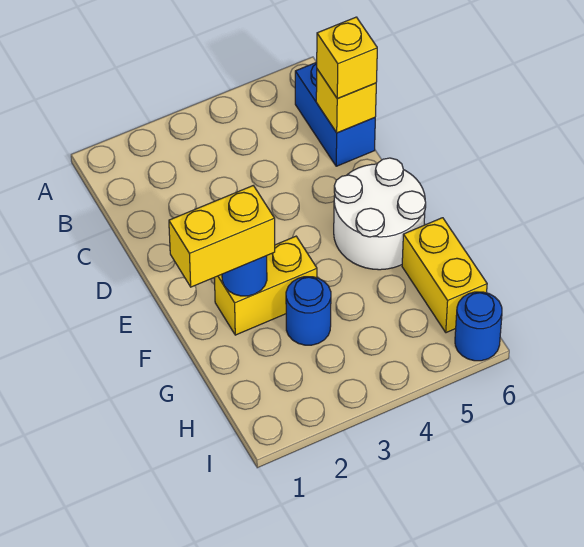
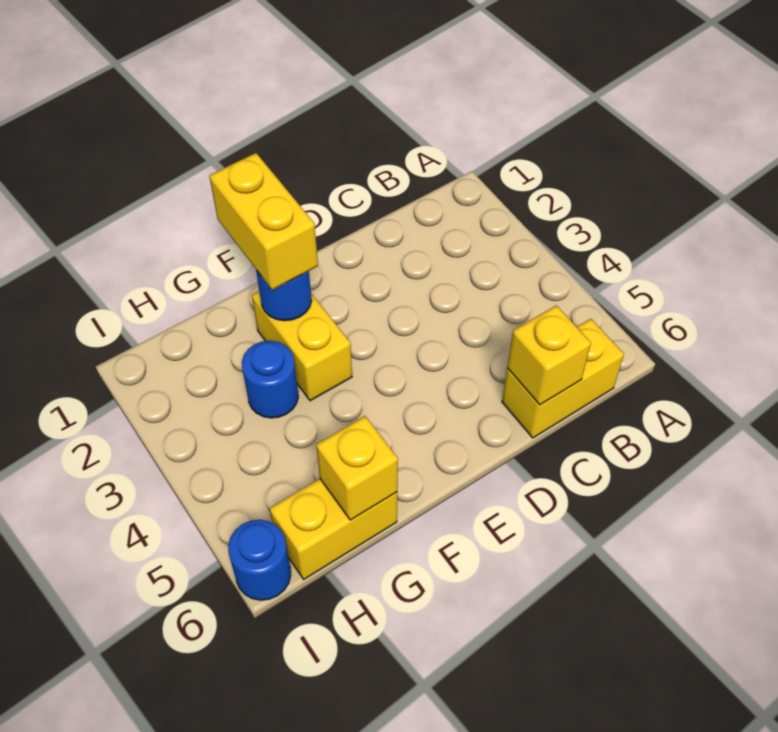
blue brick B6:C6 level 1 -> yellow brick B6:C6 level 1
yellow brick C6 level 3 -> yellow brick G6 level 2
white round brick E5:F6 level 1 -> none

